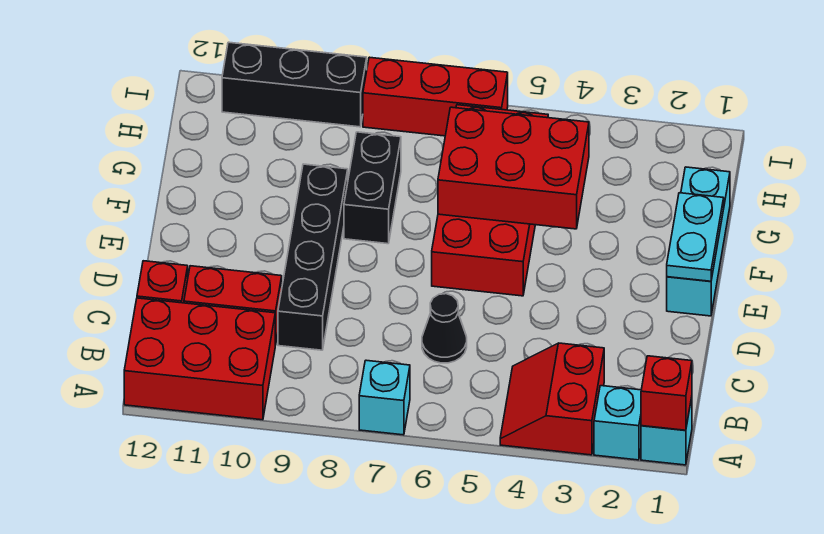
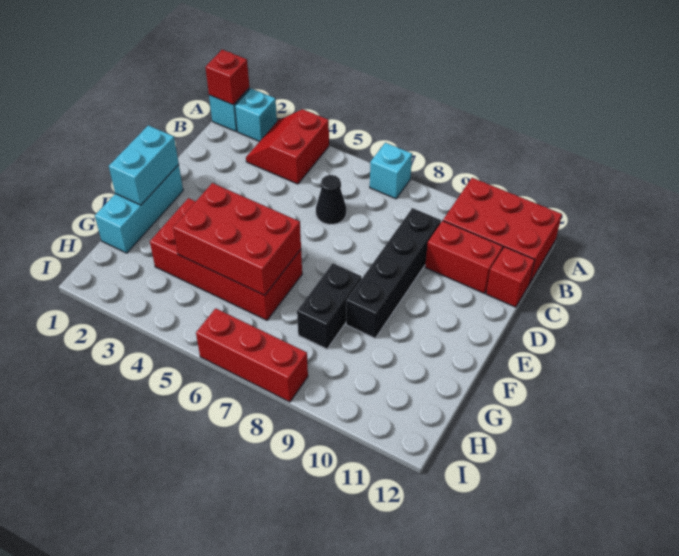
red slope A3:B4 level 1 top 3 -> red slope A3:B4 level 1 top 4
cyan plate E1:F1 level 2 -> cyan brick E1:F1 level 2
red brick E5:H6 level 1 -> red brick F3:G6 level 1
black brick I9:I11 level 1 -> none

